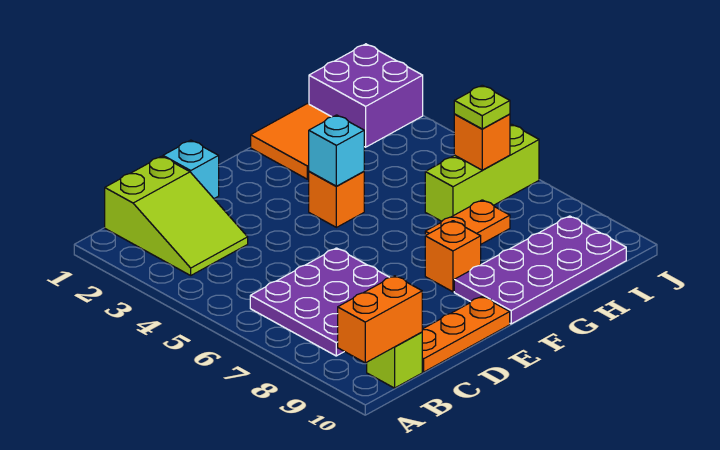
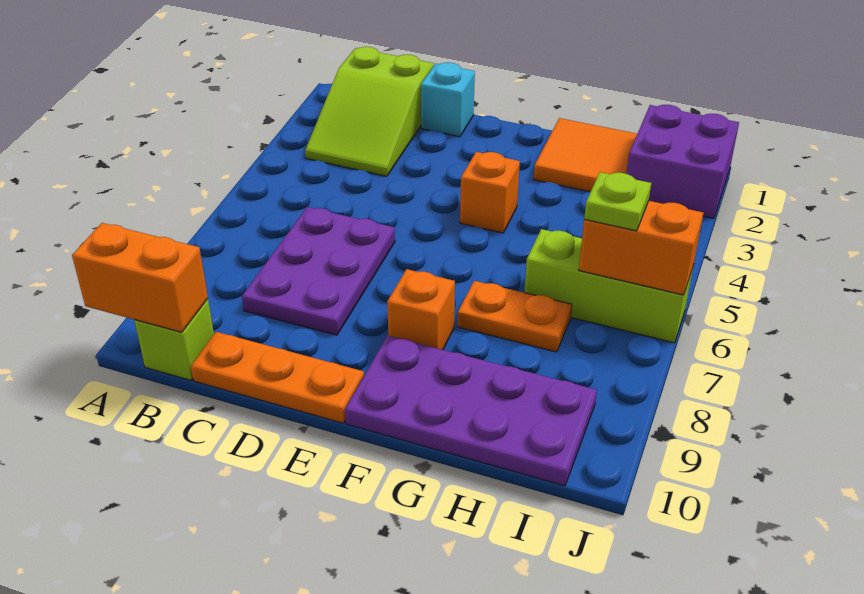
purple plate B6:D8 level 1 -> purple plate C6:D8 level 1
cyan brick F4 level 2 -> none
orange brick I6 level 2 -> orange brick I6:J6 level 2

